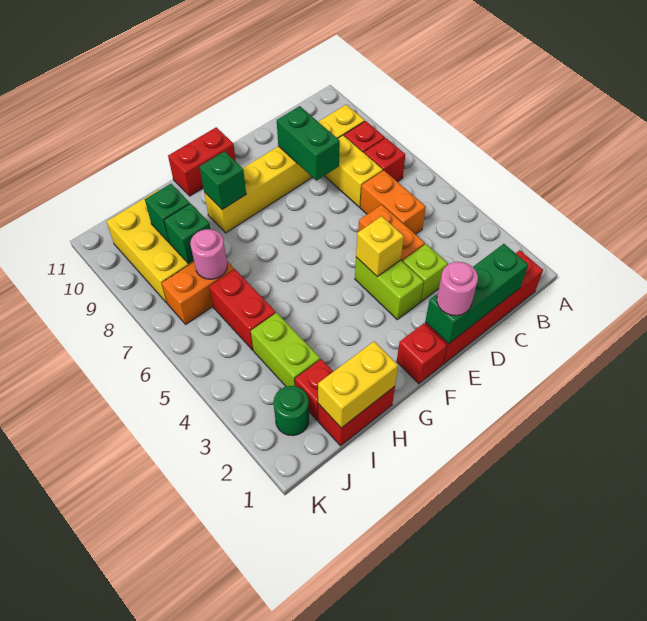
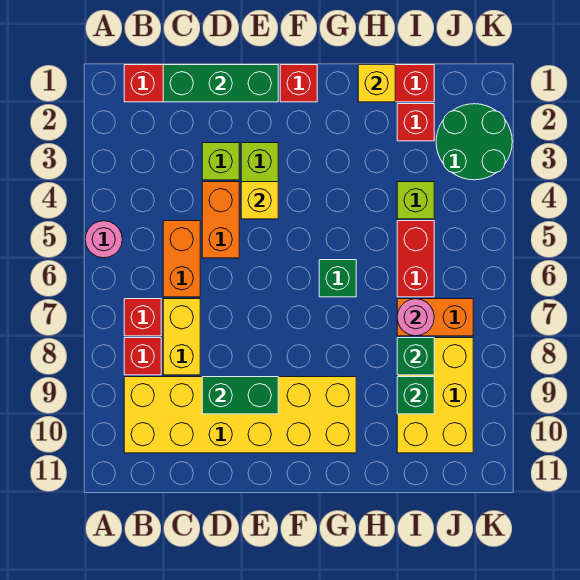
yellow brick B9:G9 level 1 -> yellow brick B9:G10 level 1
green brick D8:D9 level 2 -> green brick D9:E9 level 2
pink round brick E1 level 3 -> pink round brick A5 level 1
red brick F11:G11 level 1 -> none
green brick G9 level 2 -> green brick G6 level 1
yellow brick H1:I1 level 2 -> yellow brick H1 level 2
lime brick I3:I4 level 1 -> lime brick I4 level 1
green round brick J2 level 1 -> green round brick J2:K3 level 1

